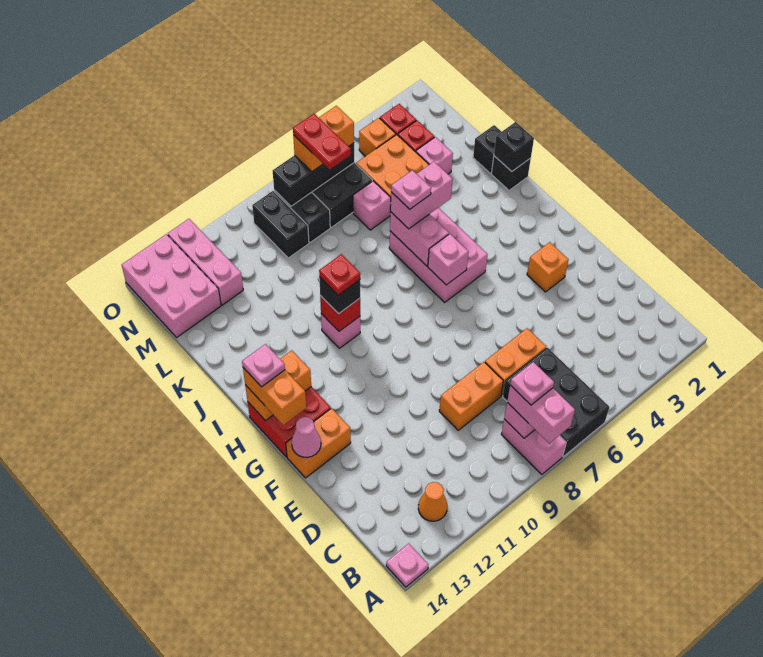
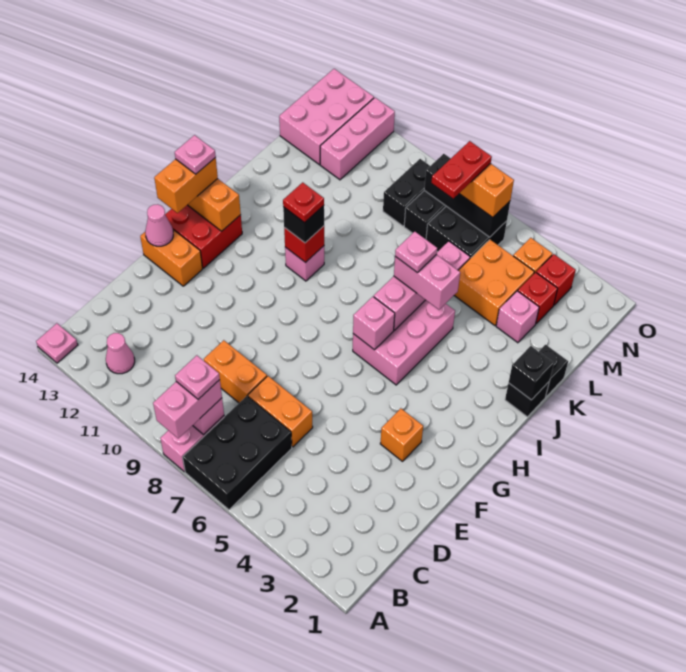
orange cone B12 level 1 -> pink cone B12 level 1

